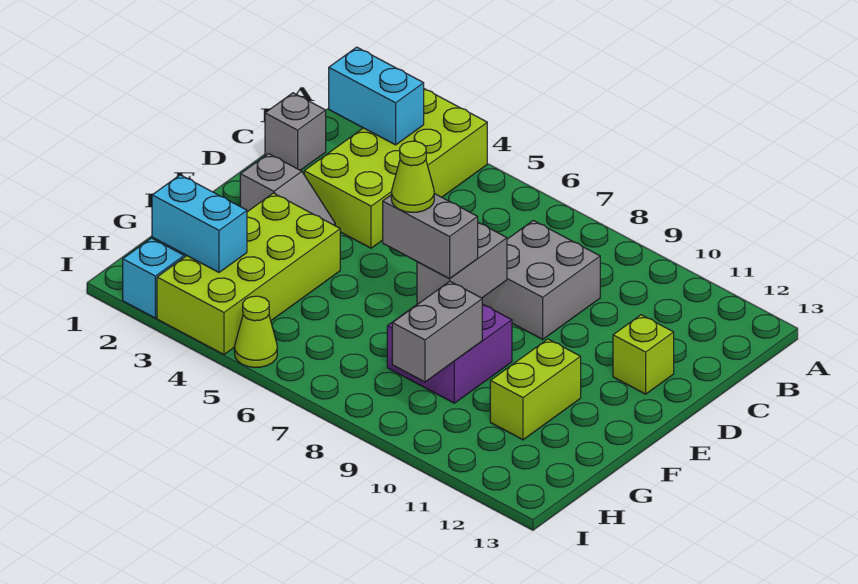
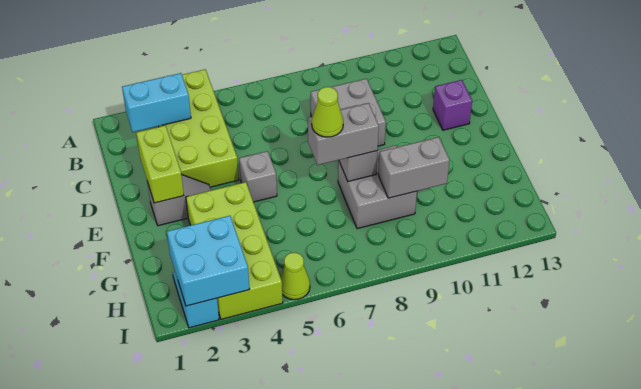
grey brick C1 level 1 -> grey brick E5 level 1
lime brick D12 level 1 -> purple brick D12 level 1
purple brick F8:G9 level 1 -> grey brick F8:G9 level 1
lime brick F11:G11 level 1 -> lime brick D2:E2 level 2
grey brick G9:H9 level 2 -> grey brick G9:G10 level 2
cyan brick H2:H3 level 2 -> cyan brick H2:I3 level 2

